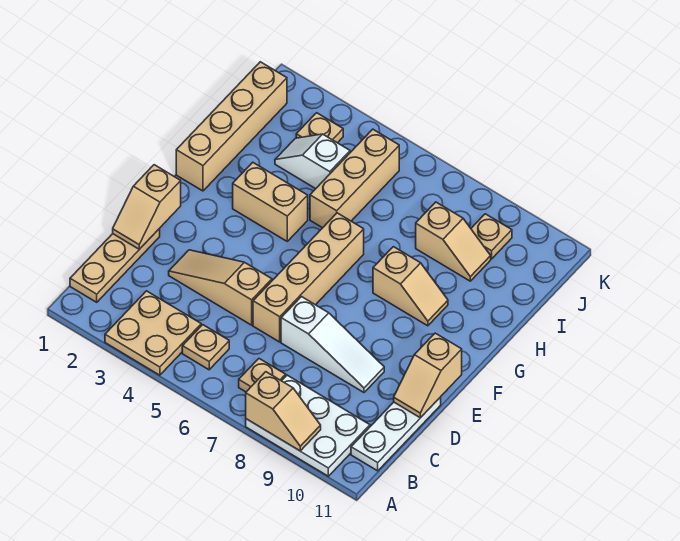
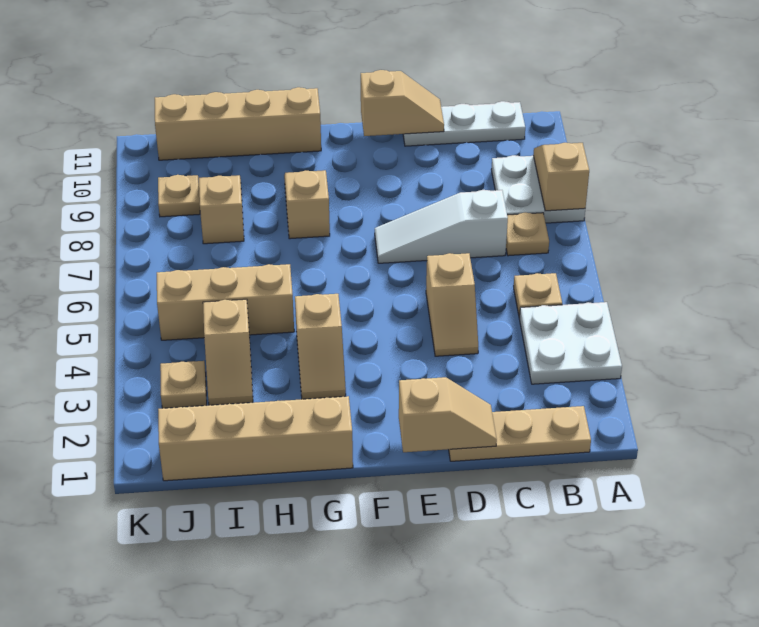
tan plate A3:B4 level 1 -> white plate A3:B4 level 1
white plate A8:B10 level 1 -> white plate A8:B9 level 1
tan slope D3:D5 level 1 top 5 -> tan slope D4:D5 level 1 top 5
tan brick D6:G6 level 1 -> tan brick G11:J11 level 1
white slope D7:D9 level 1 top 7 -> white slope C7:E7 level 1 top C
tan brick G3:G4 level 1 -> tan slope G3:G4 level 1 top 4
white slope I3:I4 level 1 top 4 -> tan slope I3:I4 level 1 top 4

